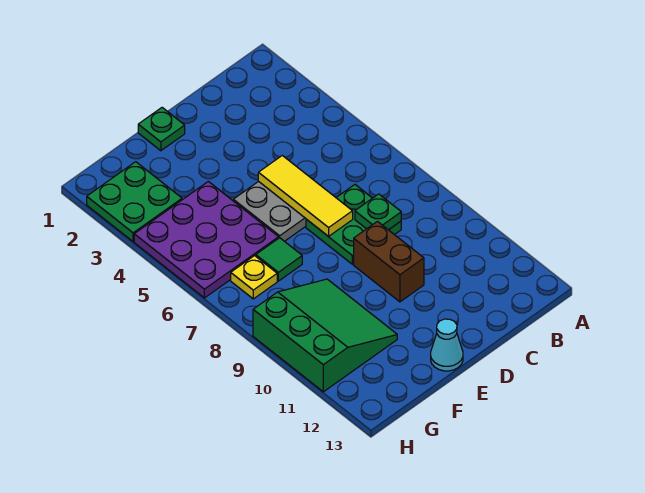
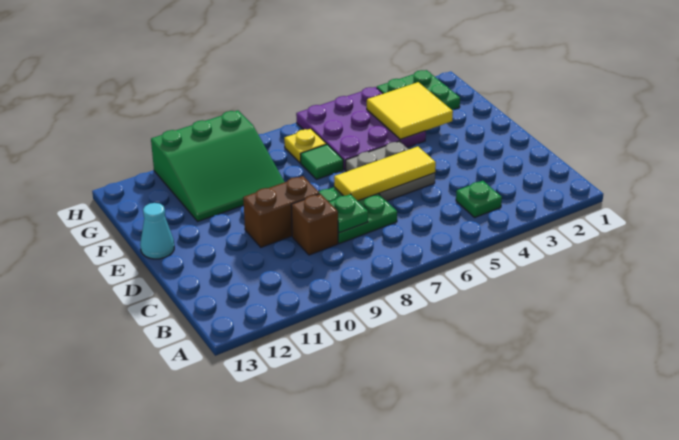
none -> brown brick C9 level 1
green plate E1 level 1 -> green plate B4 level 1
none -> yellow tile F3:G4 level 2

